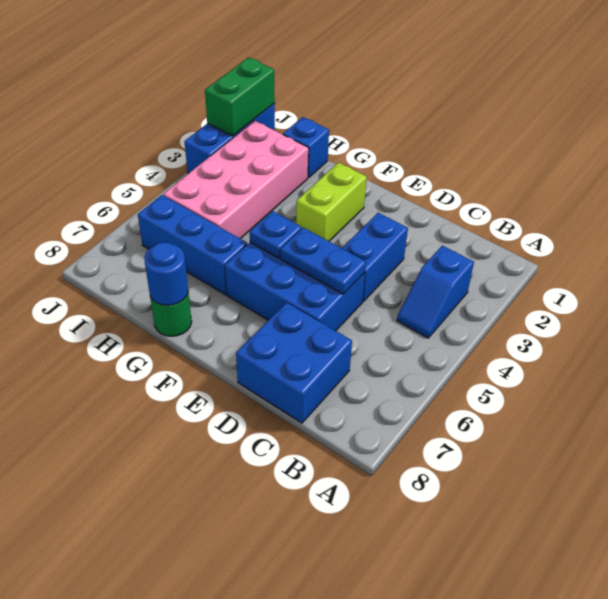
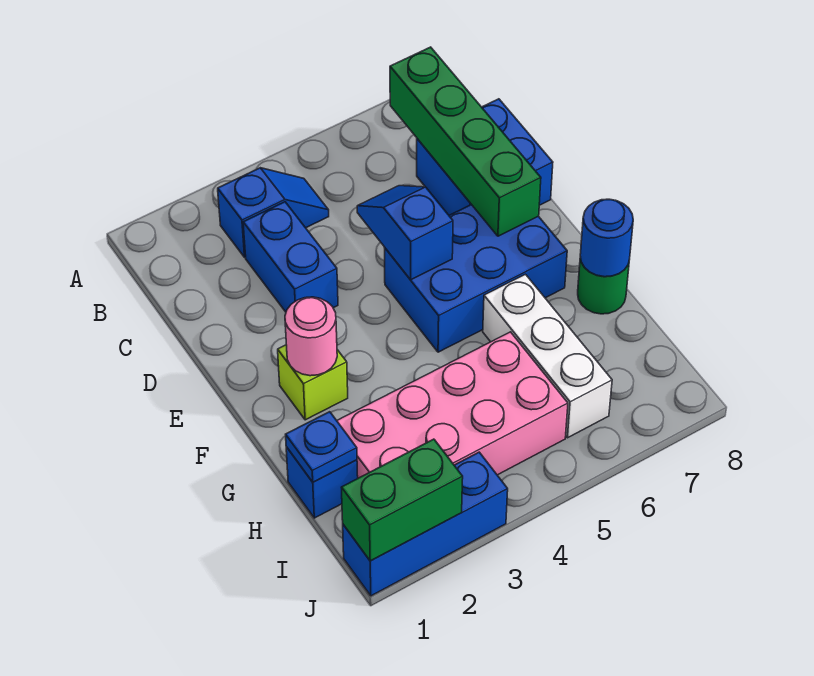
none -> green brick B7:E7 level 2
blue brick D3:D4 level 1 -> blue brick C3:D3 level 1
blue brick D5:F6 level 1 -> blue brick E5:F7 level 1
blue plate D5:E5 level 2 -> blue slope D5:E5 level 2 top E
lime brick F2:F3 level 1 -> lime brick F2 level 1
none -> pink round brick F2 level 2
blue plate F5 level 2 -> blue plate H1 level 2
blue brick G6:I6 level 1 -> white brick G6:I6 level 1

